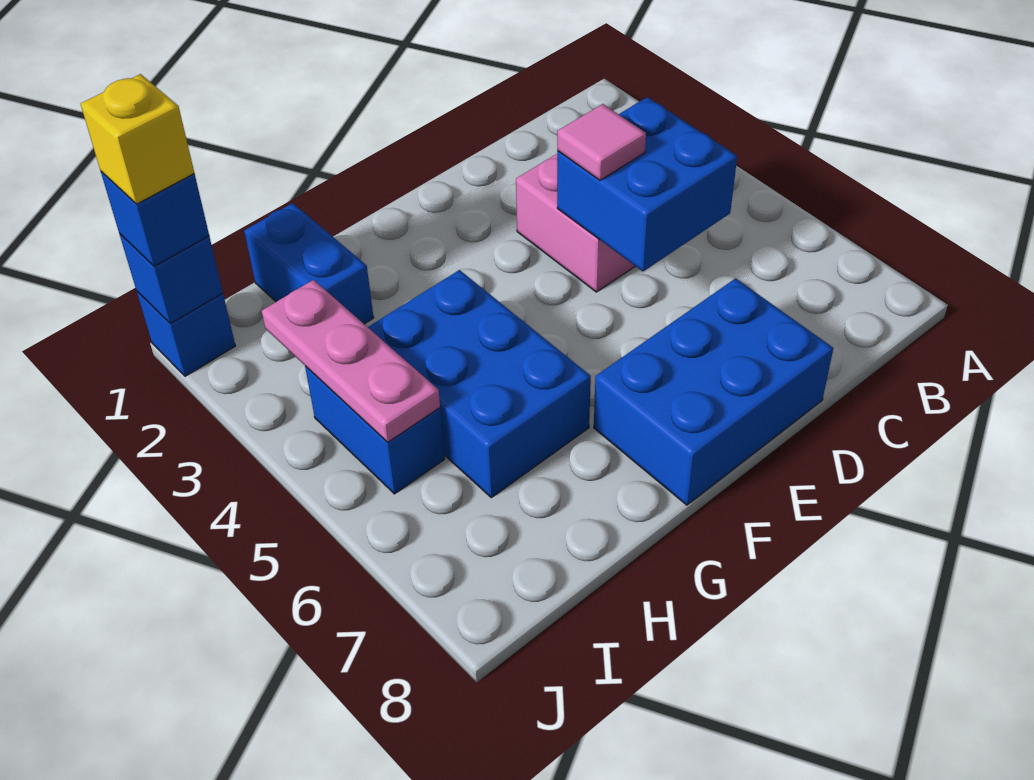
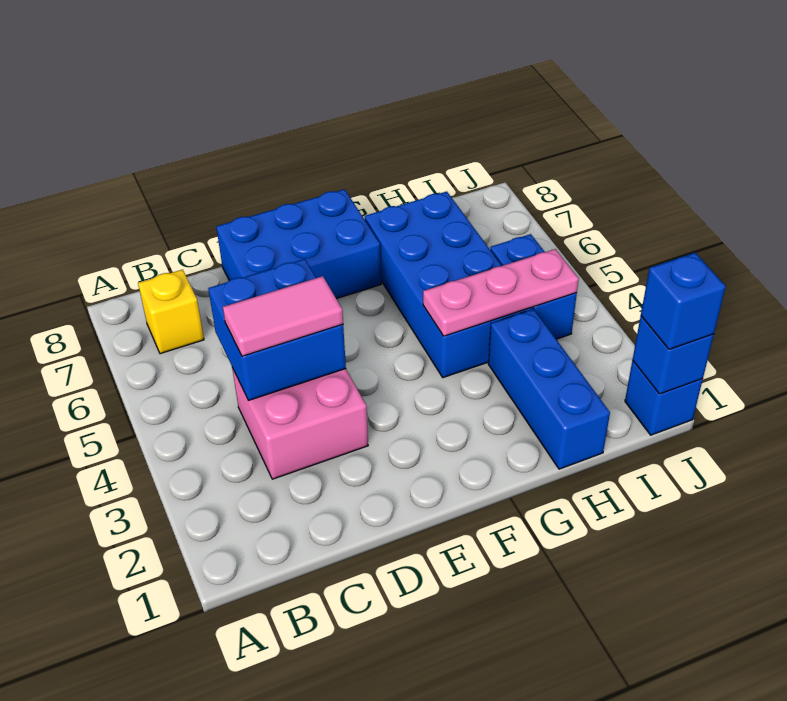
pink tile D4 level 3 -> pink tile C4:D4 level 3
blue brick G4:H6 level 1 -> blue brick G4:H7 level 1
blue brick H1:H2 level 1 -> blue brick H1:H3 level 1
pink plate I3:I5 level 2 -> pink plate G4:I4 level 2
yellow brick J1 level 4 -> yellow brick B7 level 1

